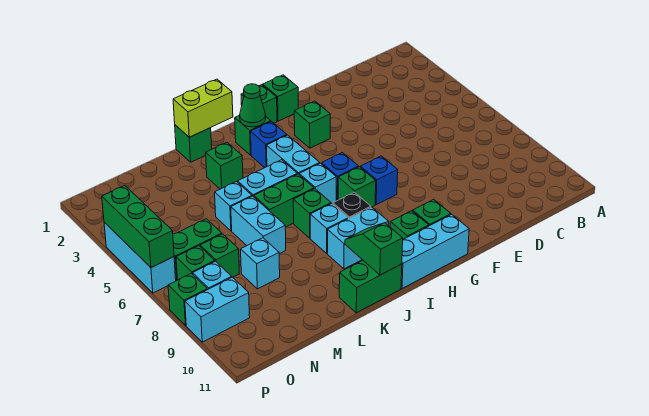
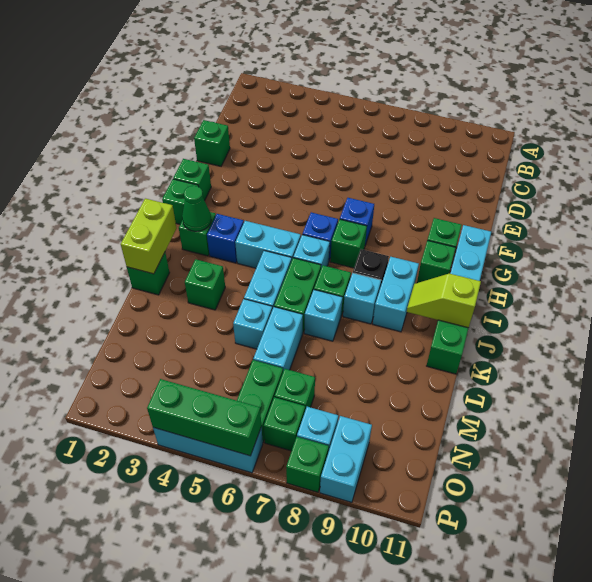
green brick G3 level 1 -> green brick E1 level 1
green slope J10:J11 level 2 top 11 -> lime slope J10:J11 level 2 top 11
cyan brick L6:L7 level 1 -> cyan brick L6:M6 level 1
cyan brick M8 level 1 -> cyan brick K7 level 1

